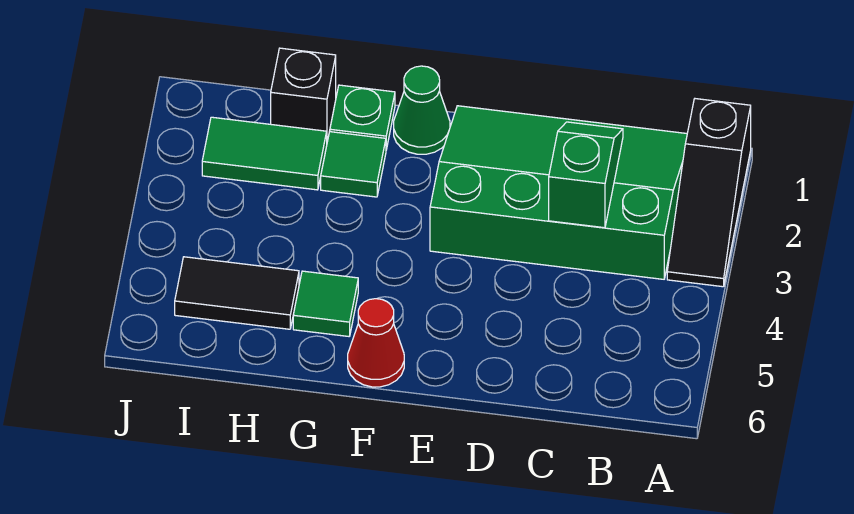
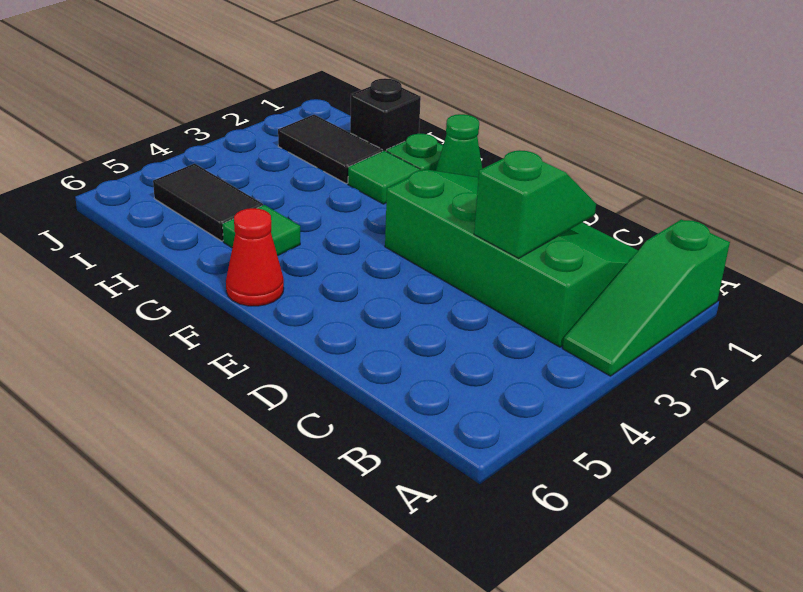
black slope A1:A3 level 1 top 1 -> green slope A1:A3 level 1 top 1
green tile H2:I2 level 1 -> black tile H2:I2 level 1

